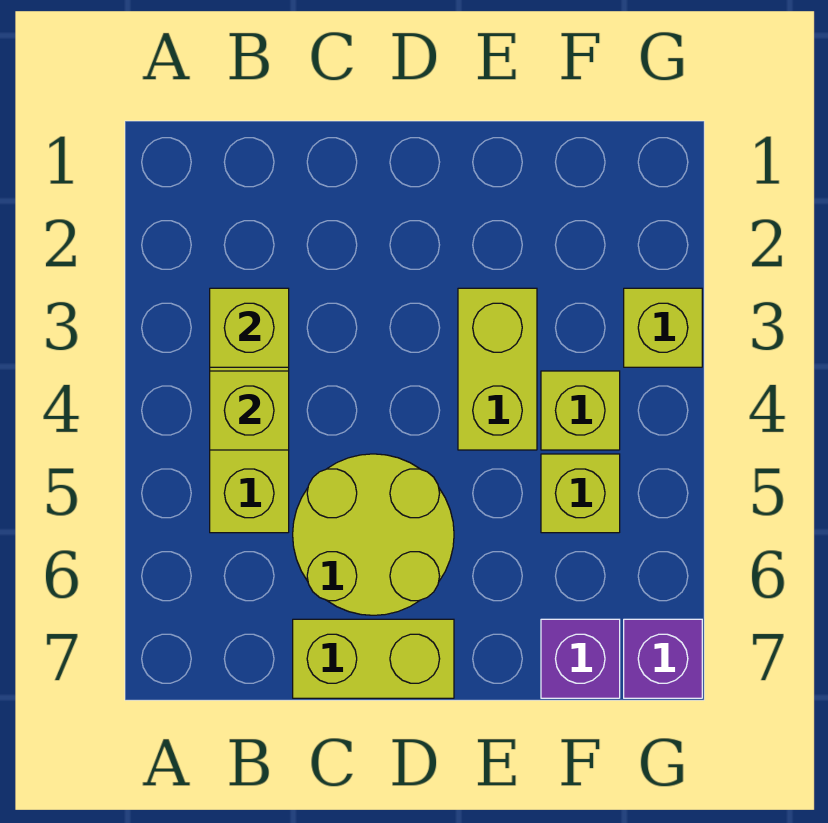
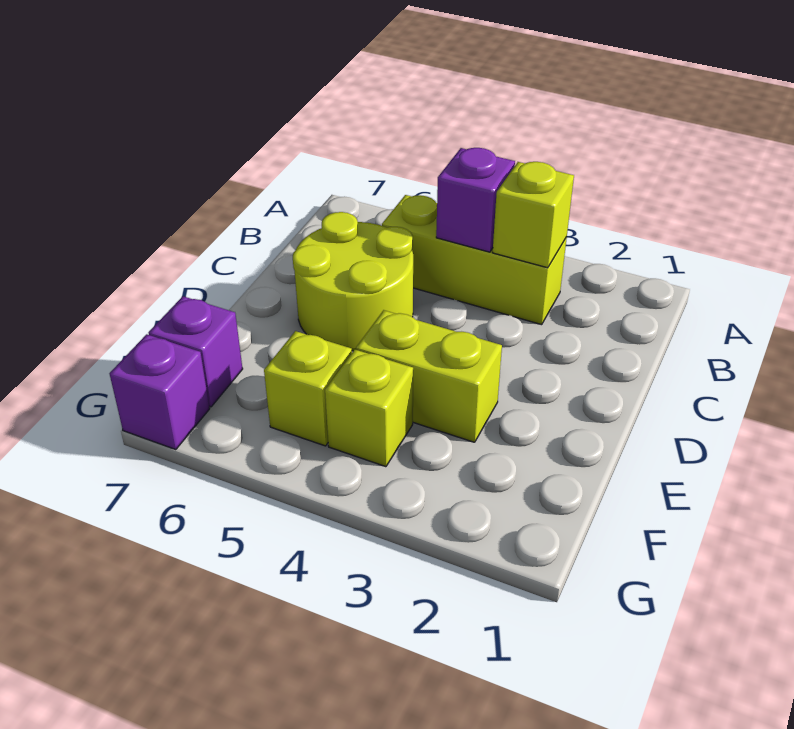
lime brick B4 level 2 -> purple brick B4 level 2
lime brick C7:D7 level 1 -> none
lime brick G3 level 1 -> none

